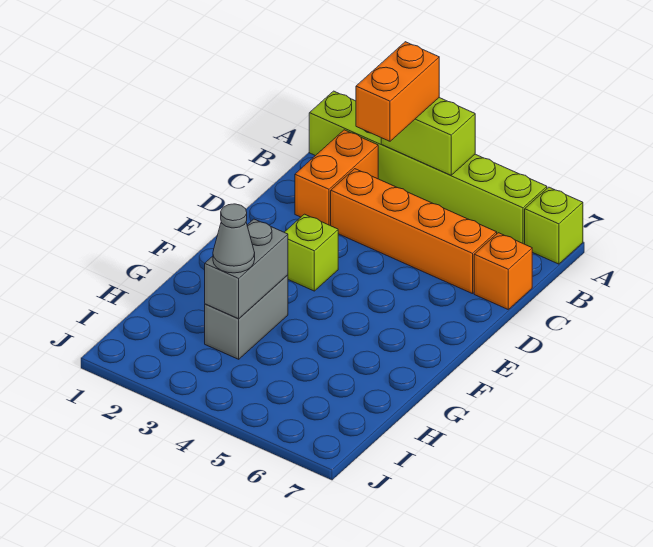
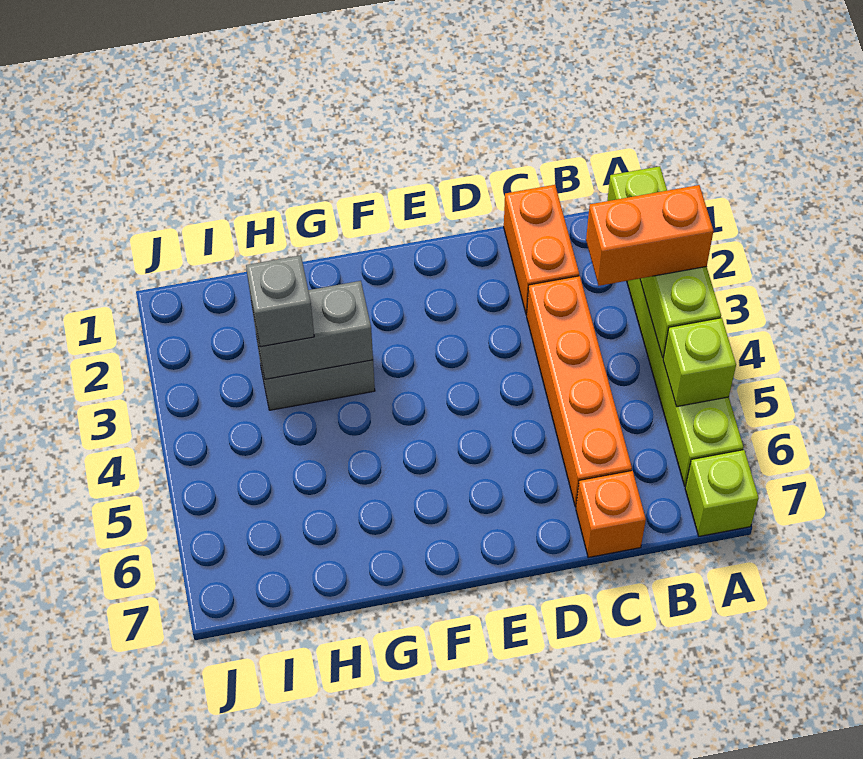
orange brick B2:C2 level 1 -> orange brick C1:C2 level 1
lime brick E3 level 1 -> lime brick A5 level 2
grey cone H3 level 3 -> grey brick H3 level 3

